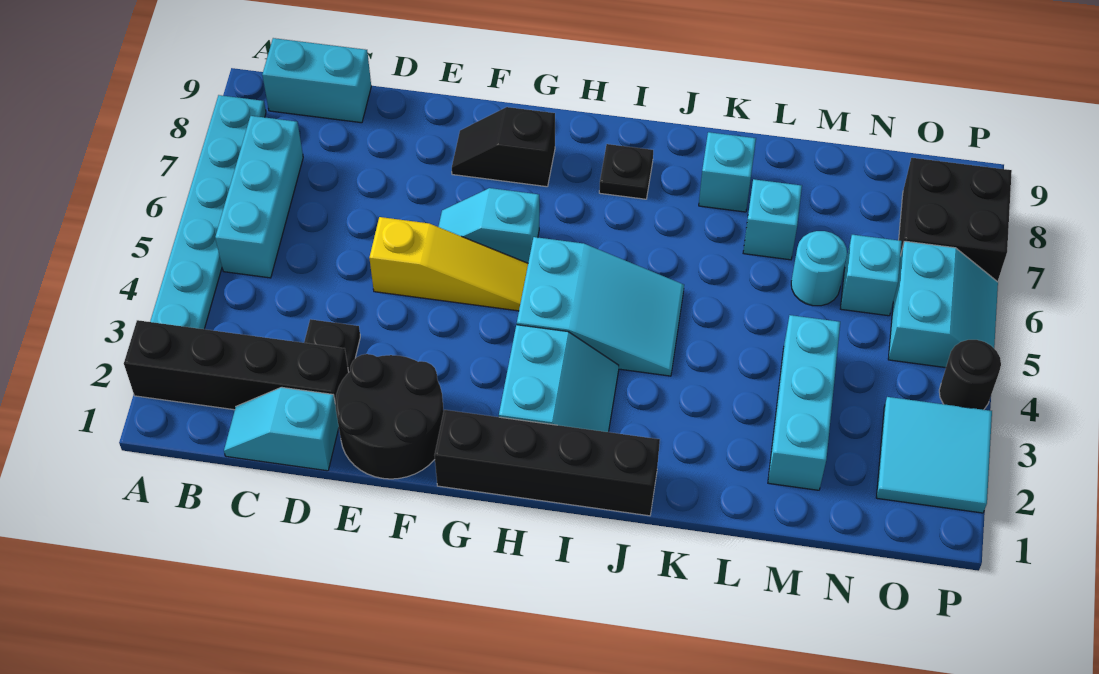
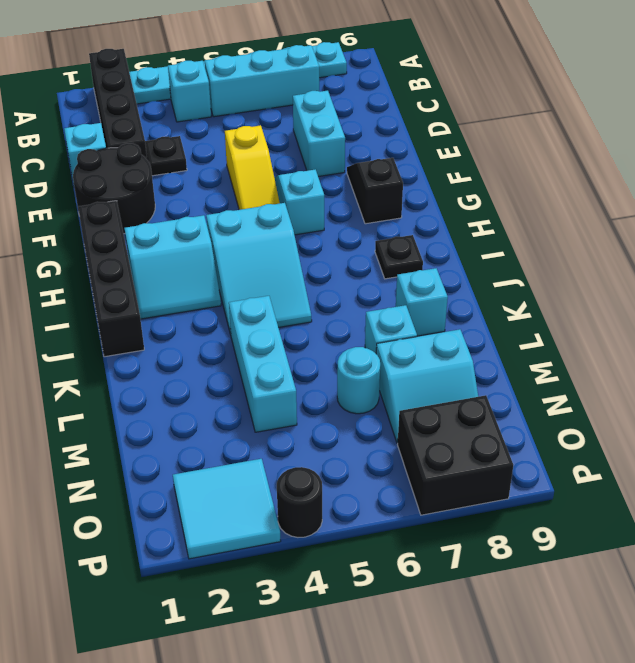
cyan brick B9:C9 level 1 -> cyan brick D7:E7 level 1
cyan brick M2:M4 level 1 -> cyan brick K4:M4 level 1
cyan brick N6 level 1 -> cyan brick B4 level 1
cyan slope O5:P6 level 1 top O -> cyan slope M7:N8 level 1 top M

